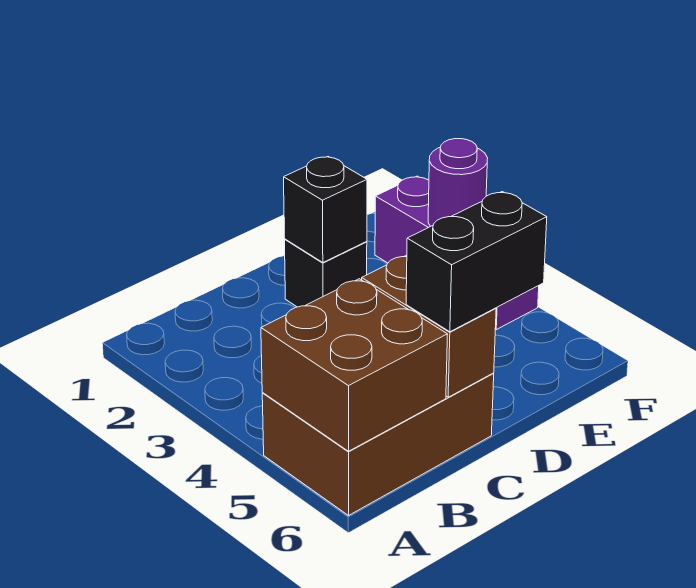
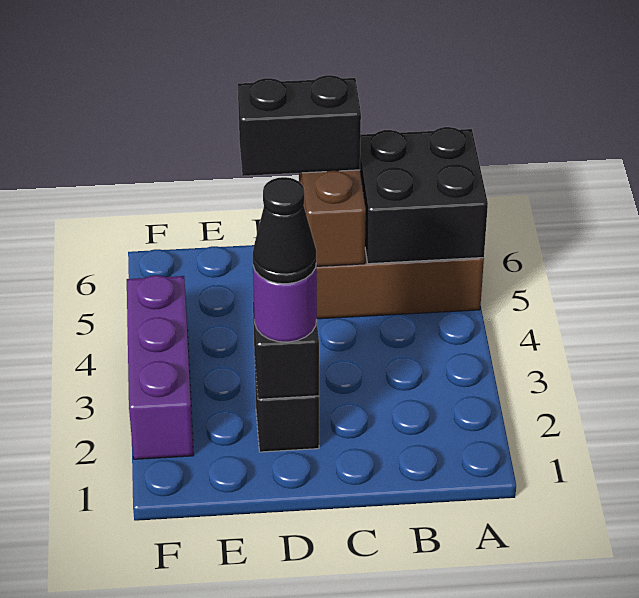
brown brick A5:B6 level 2 -> black brick A5:B6 level 2
none -> black cone D2 level 4
purple round brick F3 level 2 -> purple round brick D2 level 3

